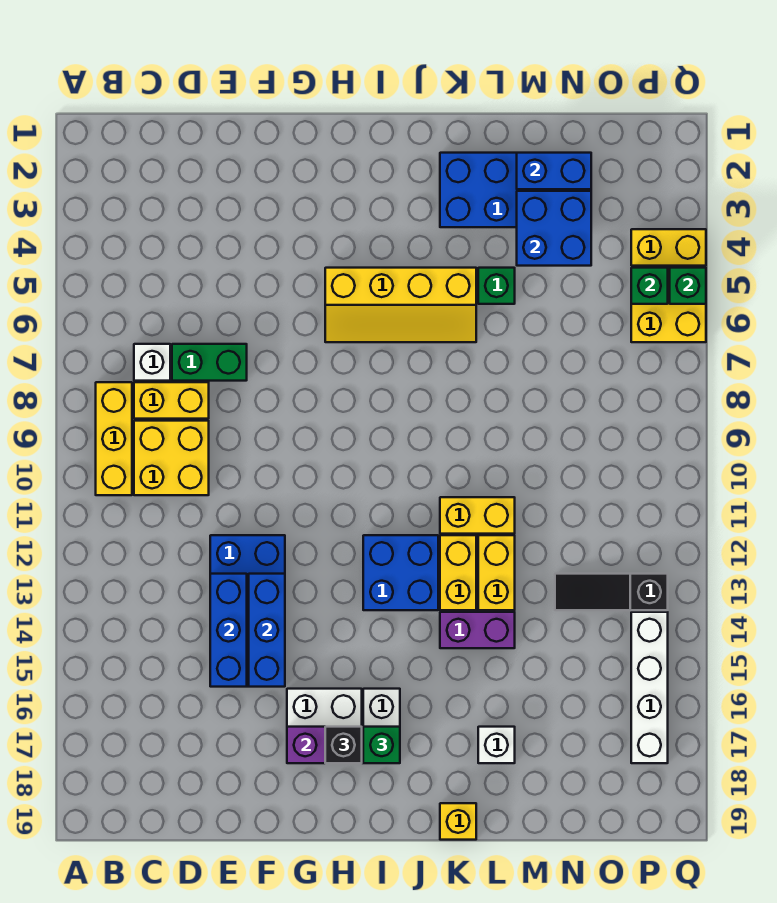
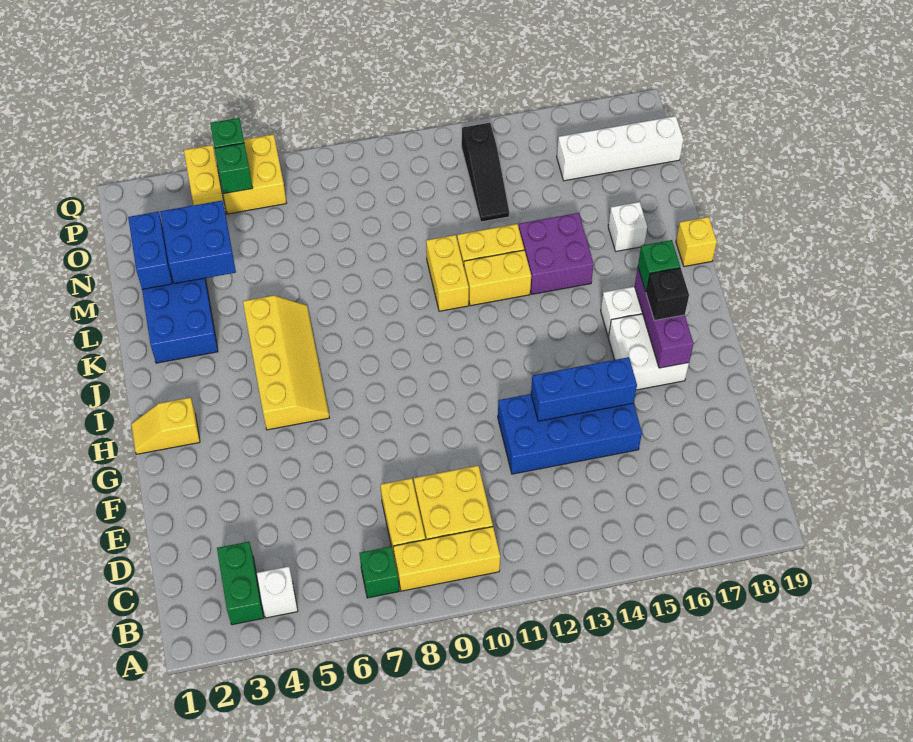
white brick C7 level 1 -> white brick B4 level 1
green brick D7:E7 level 1 -> green brick B3:C3 level 1
blue brick E13:E15 level 2 -> none
none -> yellow slope H1:H2 level 1 top 2
blue brick I12:J13 level 1 -> none
purple brick K14:L14 level 1 -> purple brick K14:L15 level 1
green brick L5 level 1 -> green brick B7 level 1
white brick P14:P17 level 1 -> white brick O16:O19 level 1

